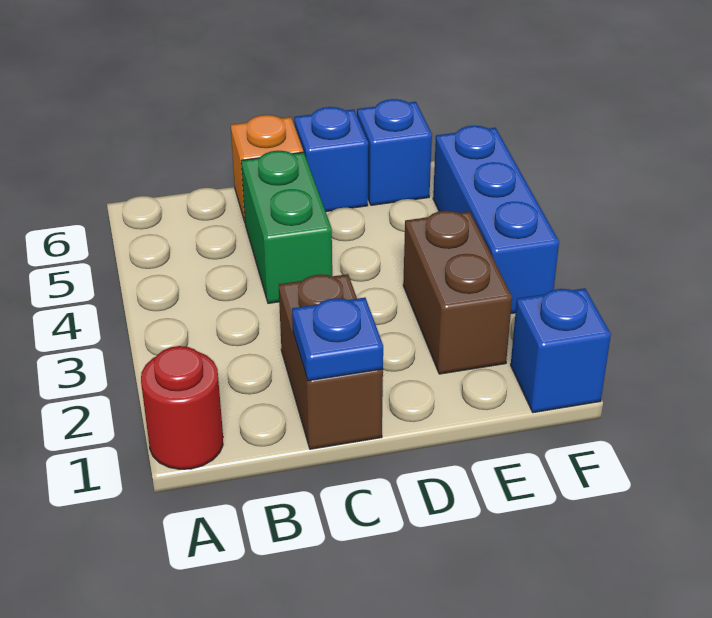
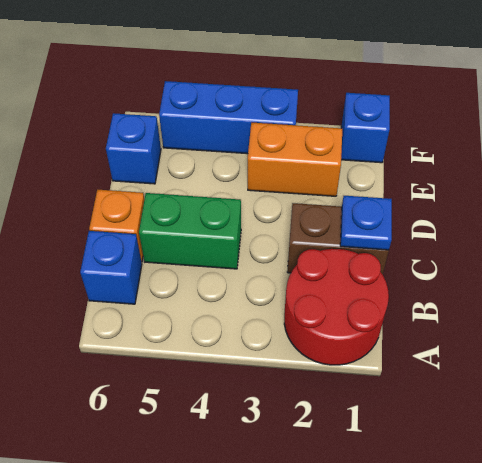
red round brick A1 level 1 -> red round brick A1:B2 level 1
blue brick D6 level 1 -> blue brick B6 level 1
brown brick E2:E3 level 1 -> orange brick E2:E3 level 1

